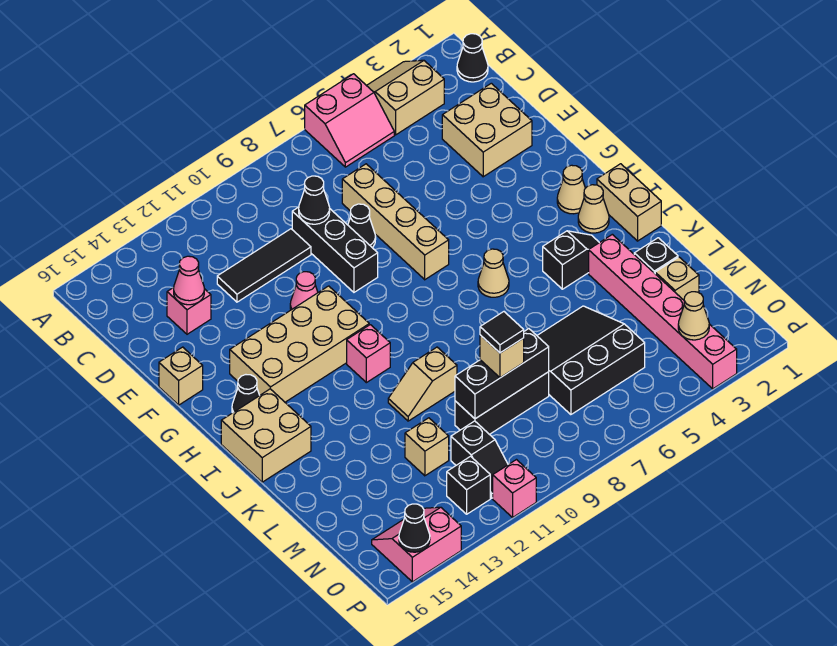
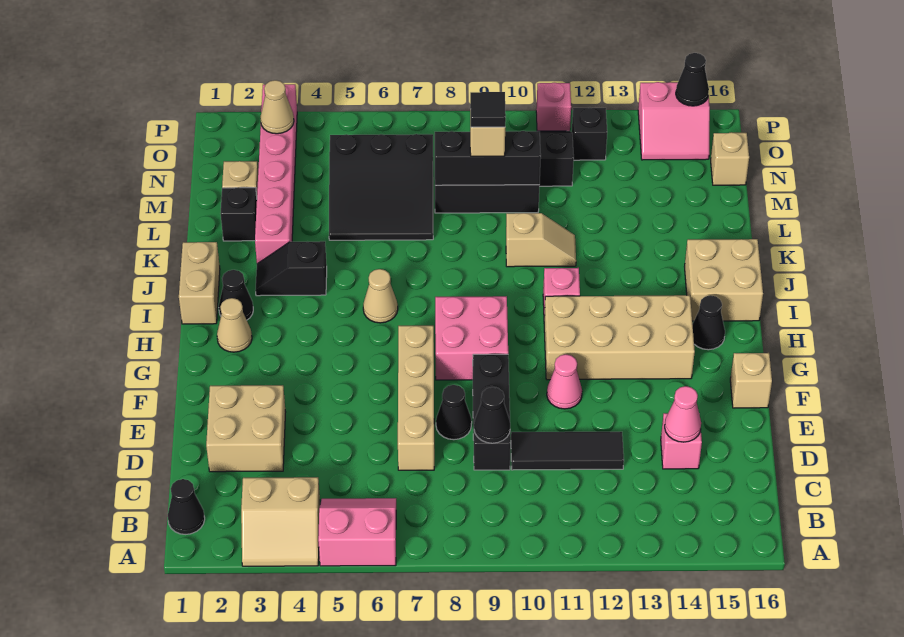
none -> pink brick G8:H9 level 1
tan cone I2 level 1 -> black cone I2 level 1
tan brick M12 level 1 -> tan brick N16 level 1

